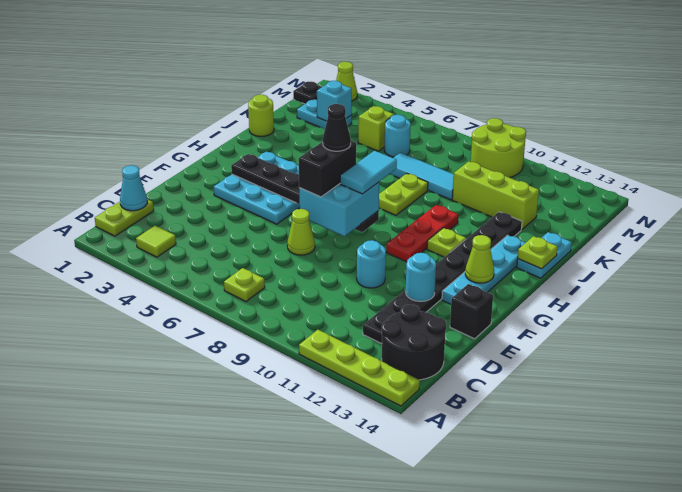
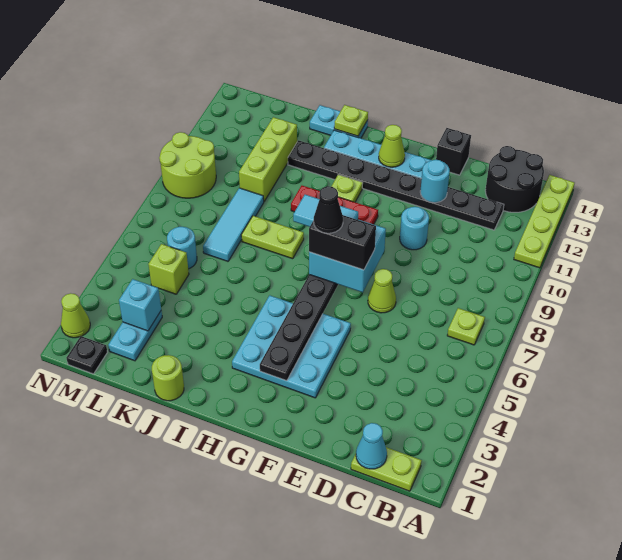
lime tile B3 level 1 -> none

